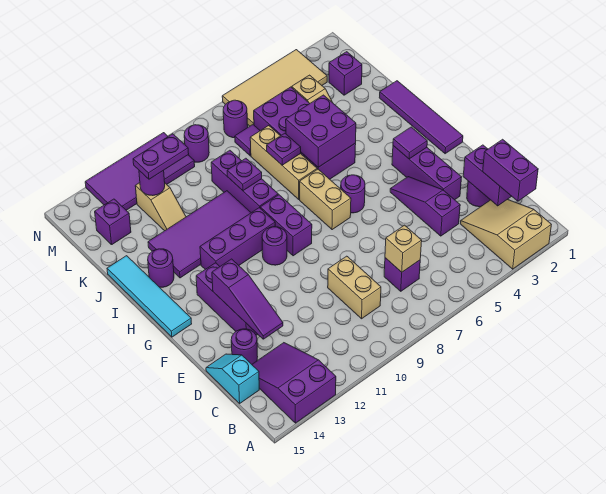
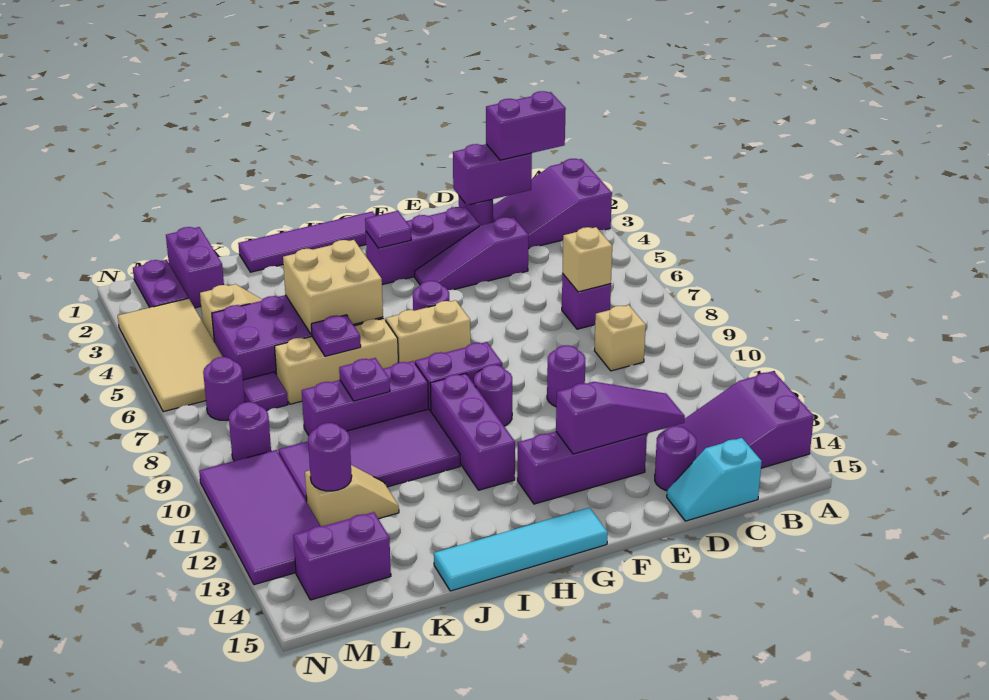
tan slope A2:C3 level 1 top A -> purple slope A2:C3 level 1 top A
tan brick C9:D9 level 1 -> tan brick C9 level 1
purple brick I5:J6 level 2 -> tan brick I5:J6 level 2
purple tile I10:J13 level 1 -> purple tile I10:L11 level 1
purple round brick I14 level 1 -> purple round brick E10 level 1
purple brick L2 level 1 -> purple brick L1:L2 level 1
purple plate L11:L12 level 3 -> purple plate M1:M2 level 1
purple brick L14 level 1 -> purple brick L14:M14 level 1

